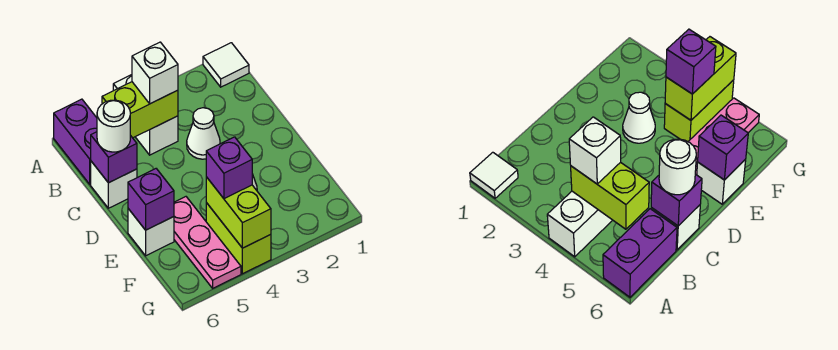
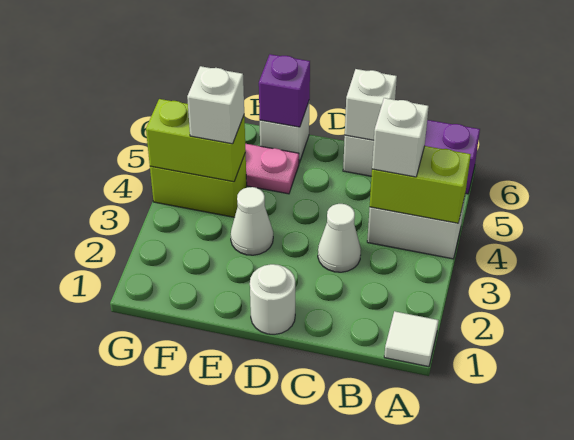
lime brick B4:B5 level 2 -> lime brick A4:B4 level 2
purple brick C6 level 2 -> white brick C6 level 2
white round brick C6 level 3 -> white round brick D1 level 1
purple brick F4 level 3 -> white brick F4 level 3

